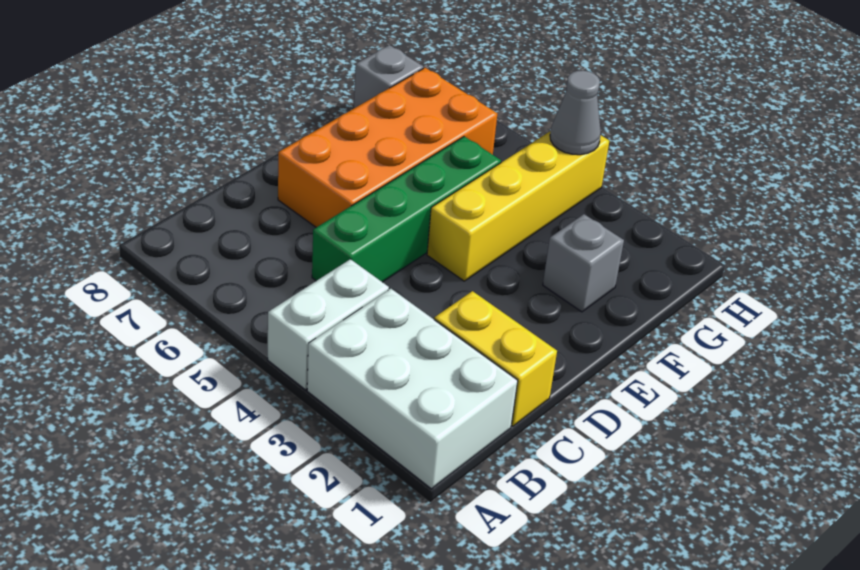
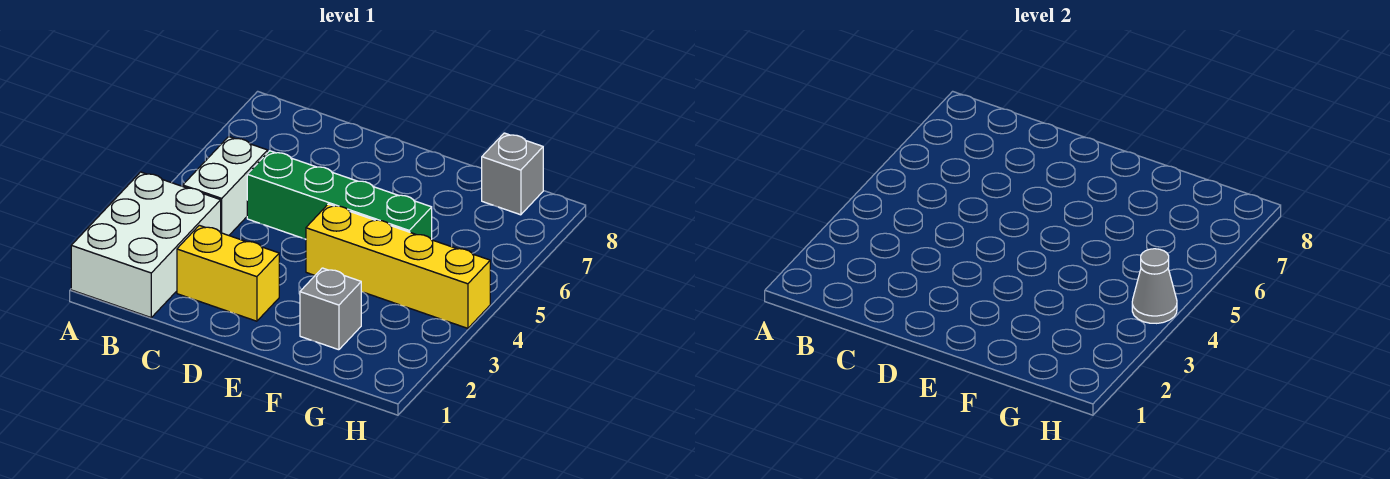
white brick A4:B4 level 1 -> white brick B4:B5 level 1
yellow brick C1:C2 level 1 -> yellow brick C2:D2 level 1
orange brick D6:G7 level 1 -> none

